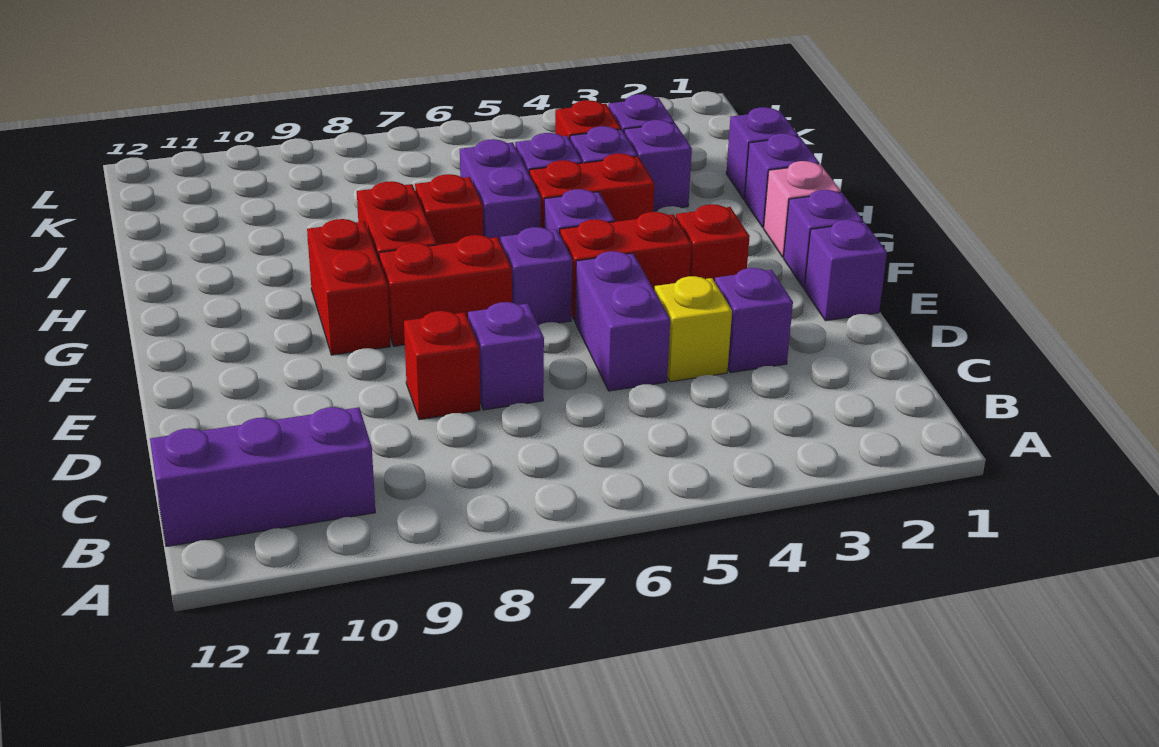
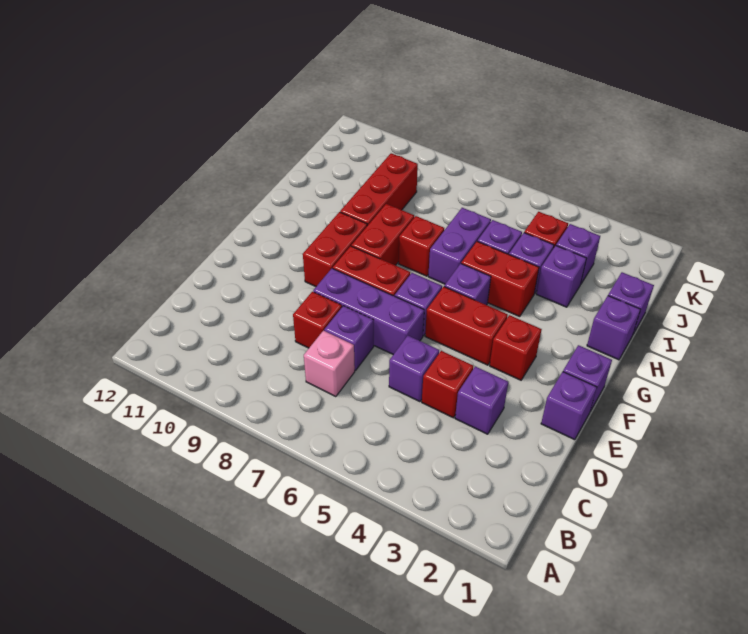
purple brick B10:B12 level 1 -> purple brick E6:E8 level 1
yellow brick D4 level 1 -> red brick D4 level 1
purple brick D5:E5 level 1 -> purple brick D5 level 1
pink brick G1 level 1 -> pink brick C7 level 1
none -> red brick H9:J9 level 1

